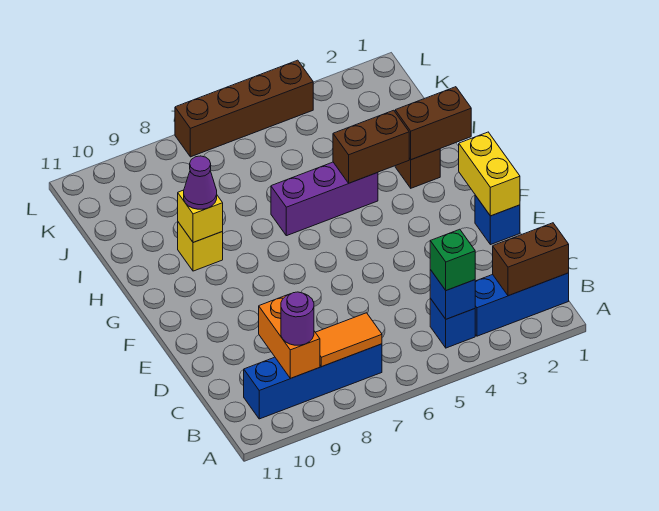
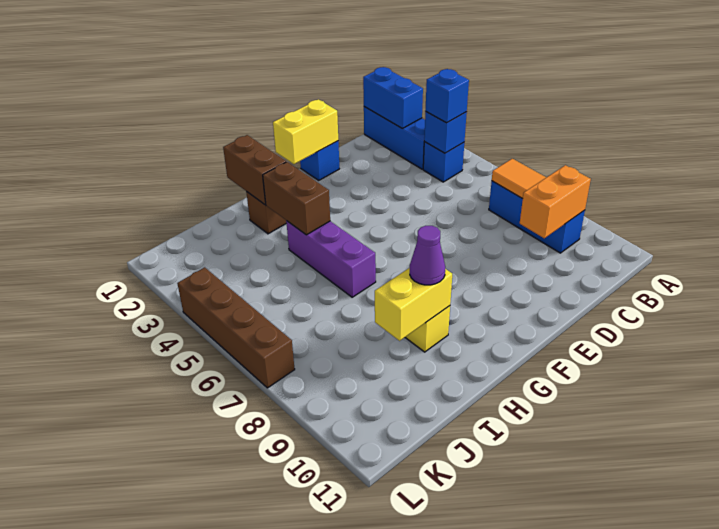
brown brick B1:B2 level 2 -> blue brick B1:B2 level 2
green brick B4 level 3 -> blue brick B4 level 3
blue brick B7:B10 level 1 -> blue brick B7:B9 level 1
purple round brick B9 level 3 -> none
yellow brick H9 level 2 -> yellow brick H9:I9 level 2

